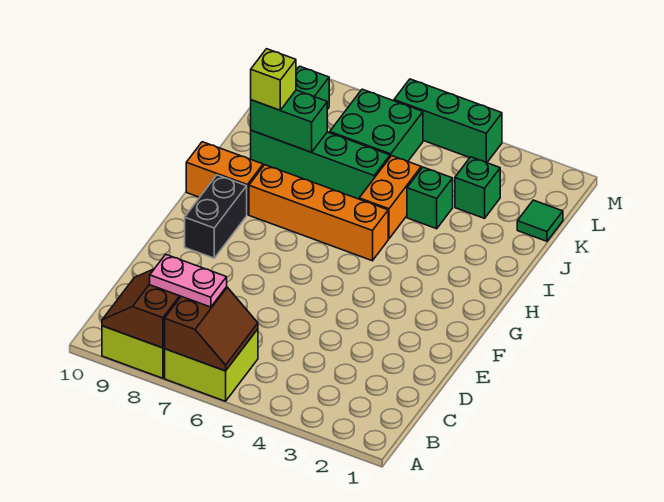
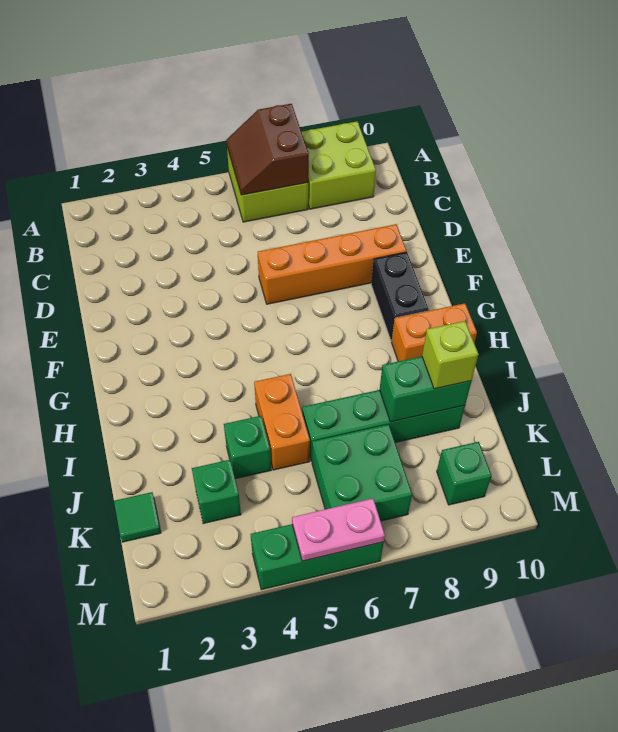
brown slope A8:B9 level 2 top 8 -> none
pink plate B7:B8 level 3 -> pink plate M5:M6 level 2
orange brick H5:H8 level 1 -> orange brick E6:E9 level 1

